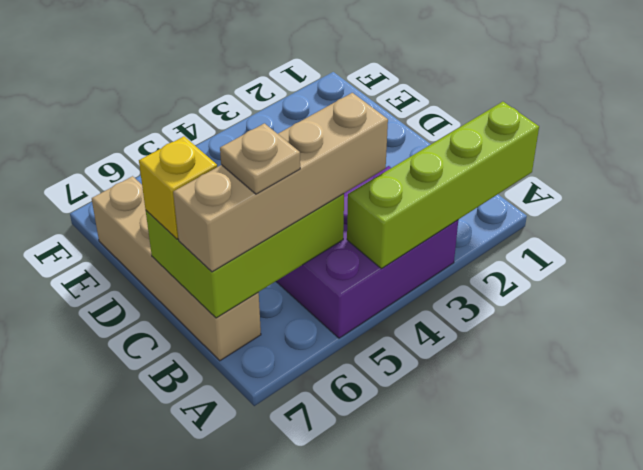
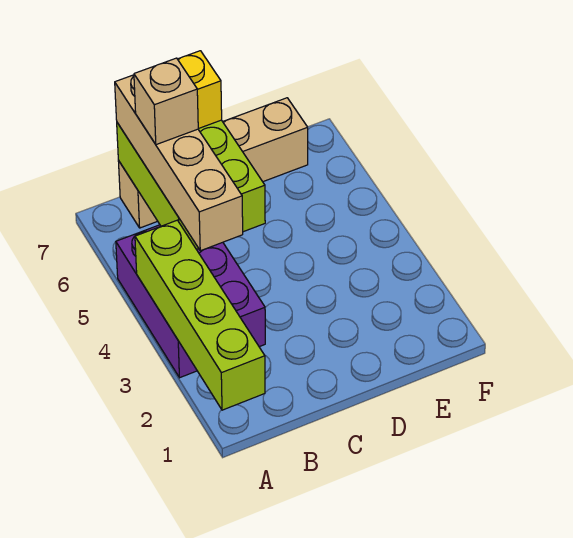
tan plate B6 level 4 -> tan brick B6 level 4

